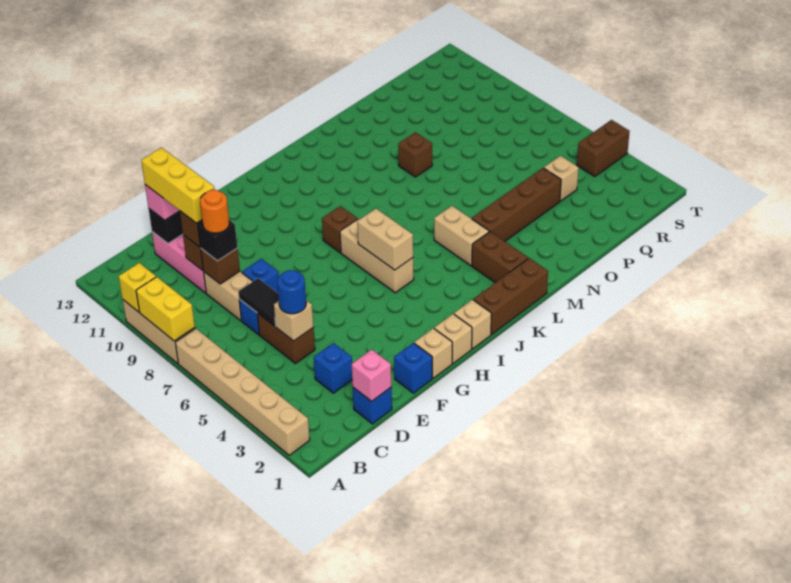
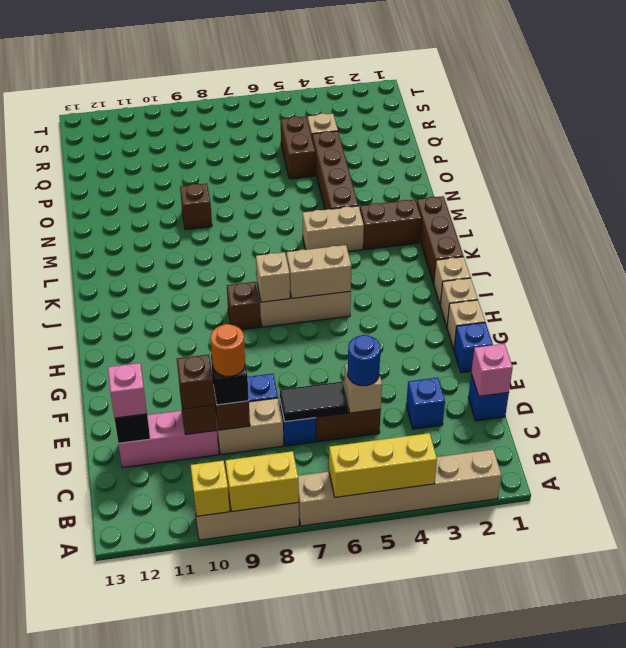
yellow brick D10:D12 level 4 -> yellow brick A4:A6 level 2
none -> tan brick I7 level 2
brown brick S4:T4 level 1 -> brown brick P5:Q5 level 1

